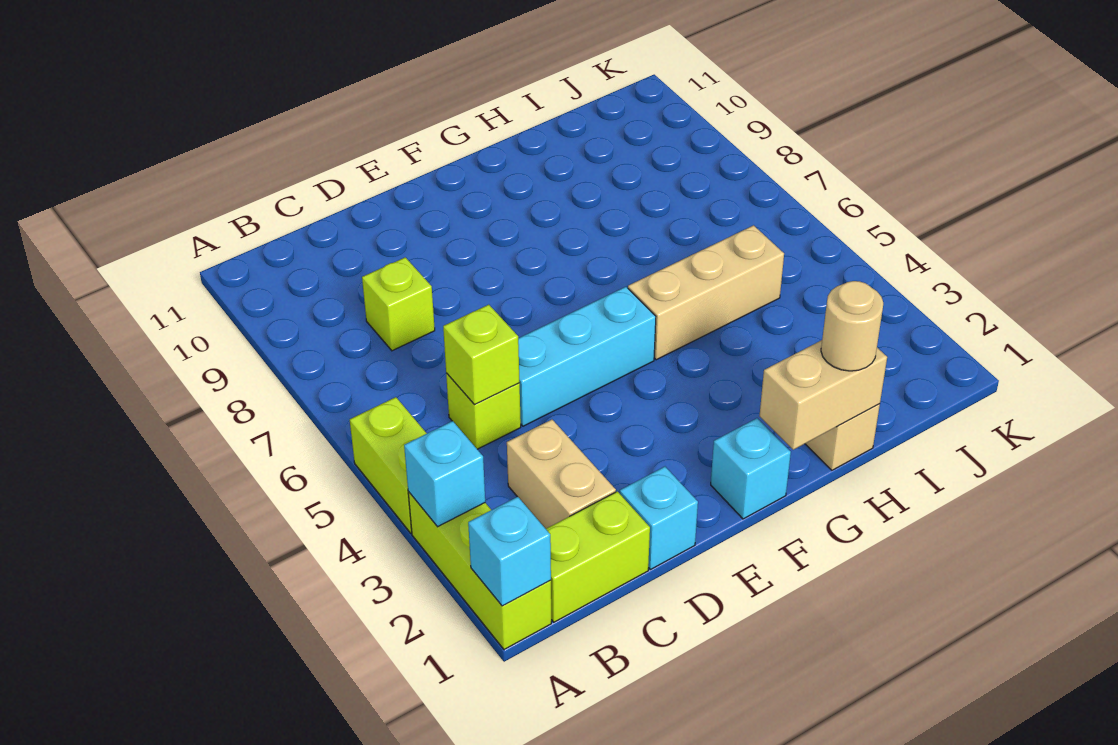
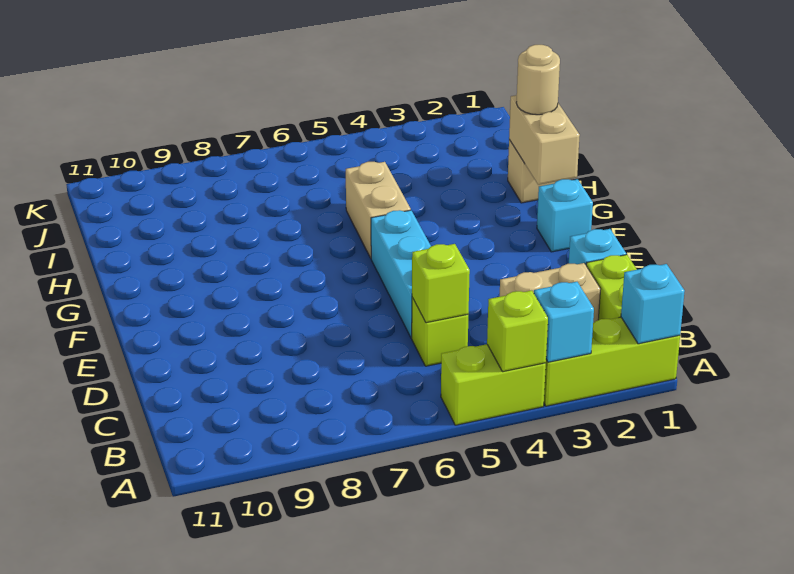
lime brick C8 level 1 -> lime brick A4 level 2
tan brick G5:I5 level 1 -> tan brick G5:H5 level 1

